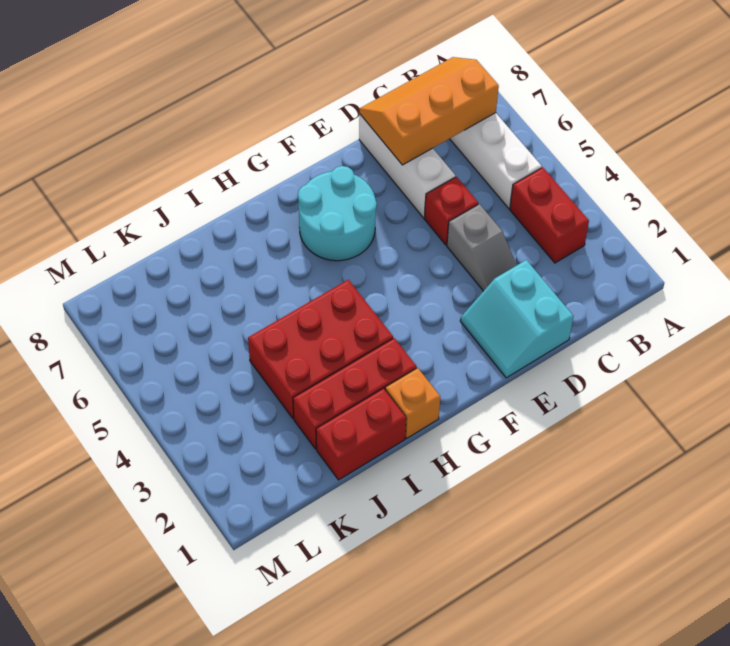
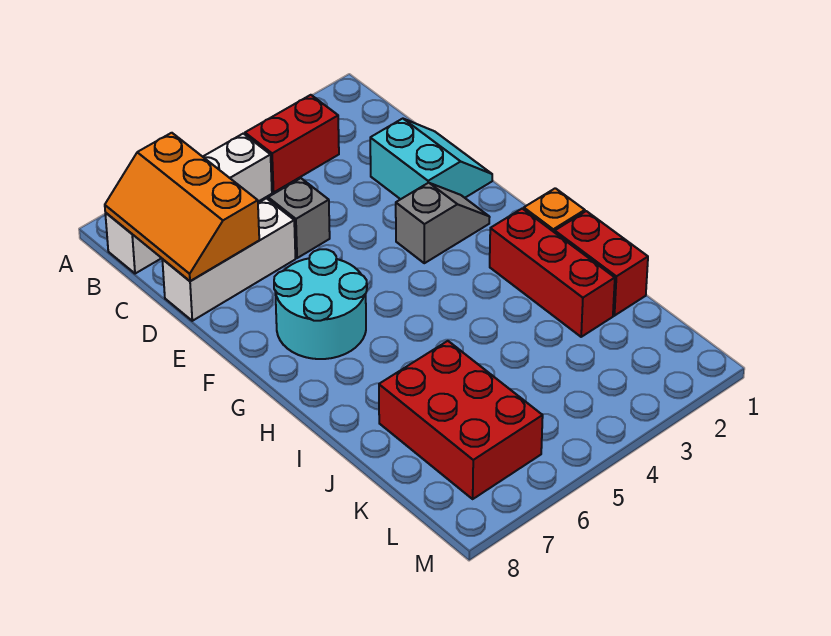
cyan slope D1:E2 level 1 top D -> cyan slope D1:E2 level 1 top 2
grey slope D3:D4 level 1 top 4 -> grey slope F2:F3 level 1 top 3
red brick D5 level 1 -> grey brick D5 level 1
red brick H3:J4 level 1 -> red brick J6:L7 level 1

